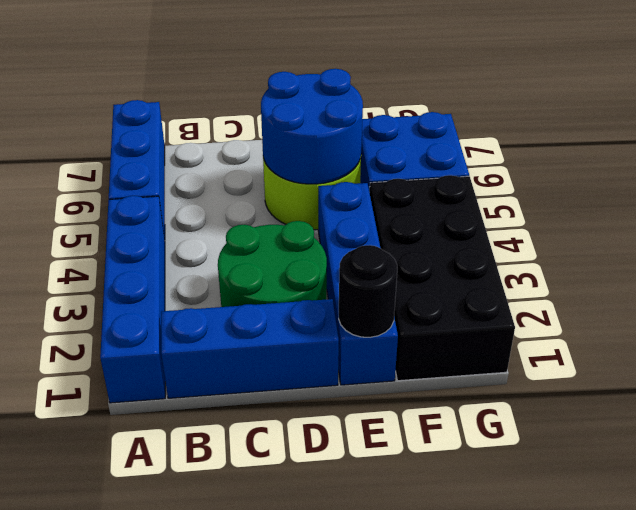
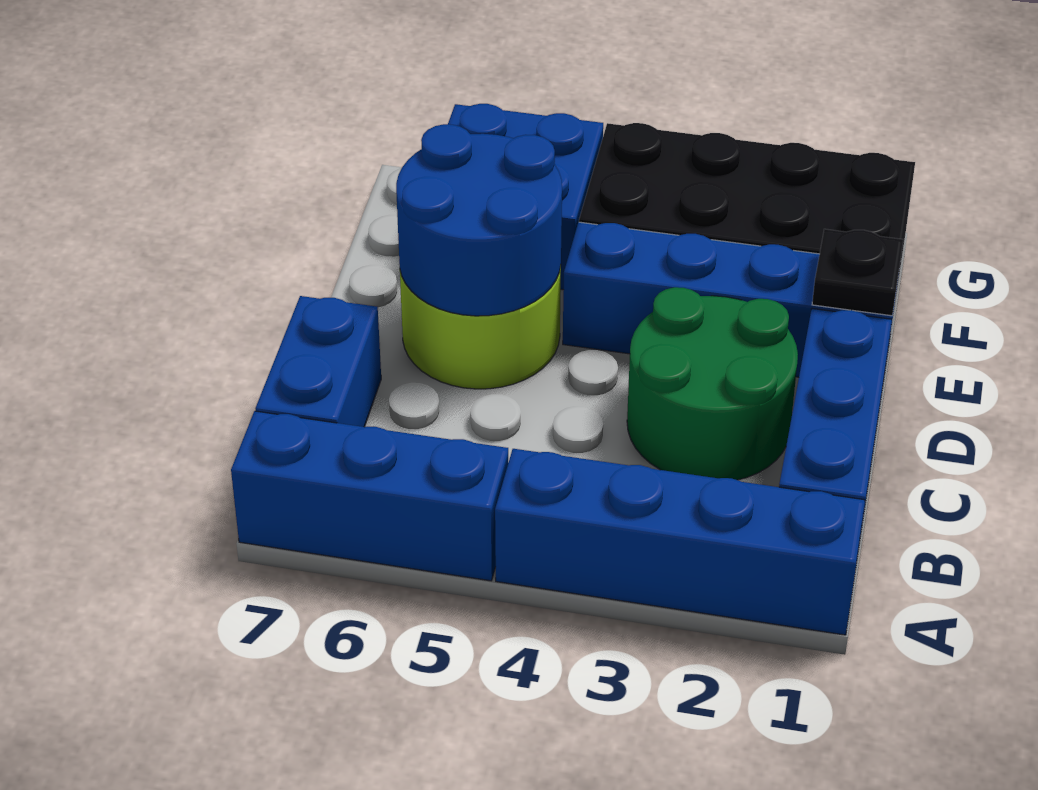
none -> blue brick B7:C7 level 1
black round brick E1 level 2 -> black plate E1 level 2

